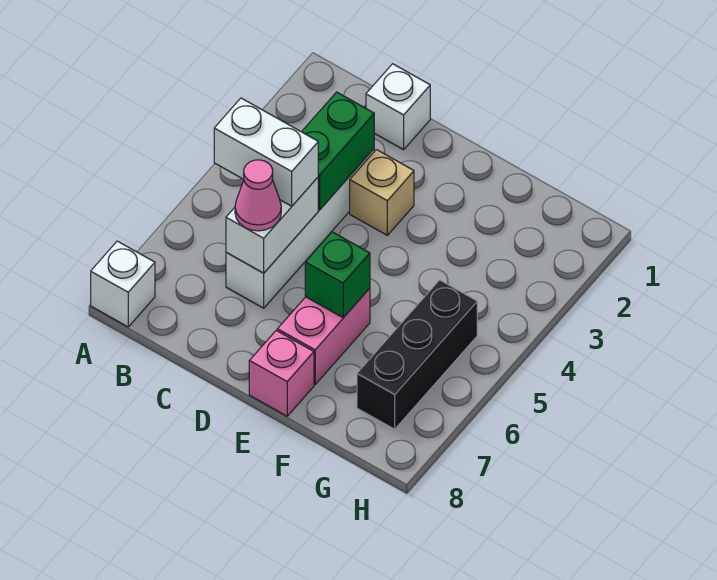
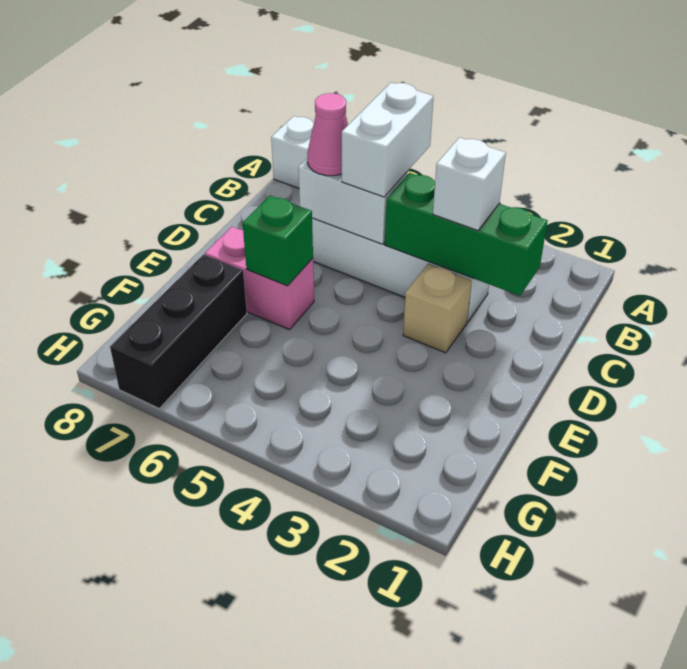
white brick C1 level 1 -> white brick C3 level 3
green brick C3:C4 level 2 -> green brick C2:C4 level 2
pink brick E8 level 1 -> none
black brick G5:G7 level 1 -> black brick F7:H7 level 1

